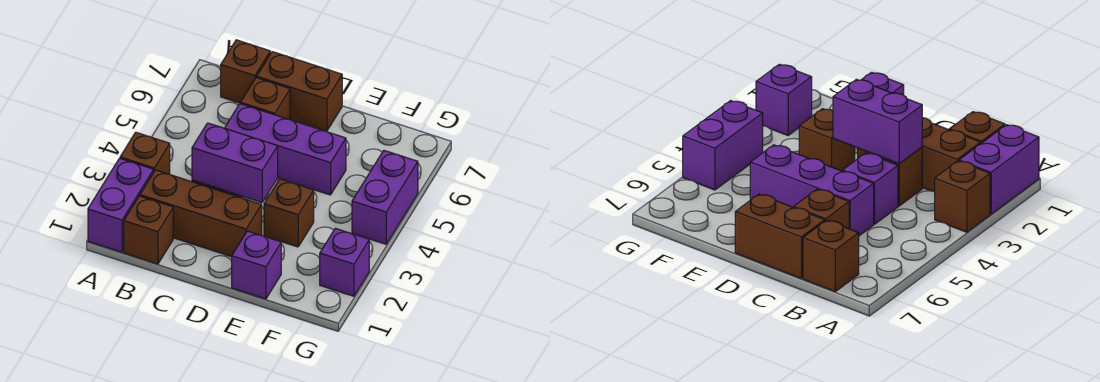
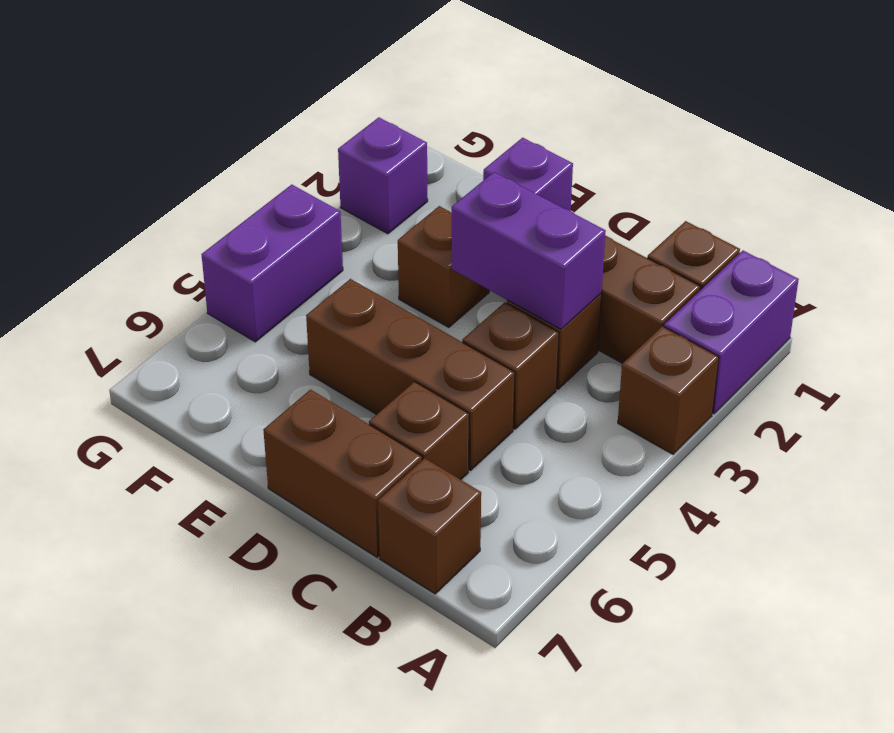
purple brick C4 level 1 -> brown brick C4 level 1
purple brick C5:E5 level 1 -> brown brick C5:E5 level 1

